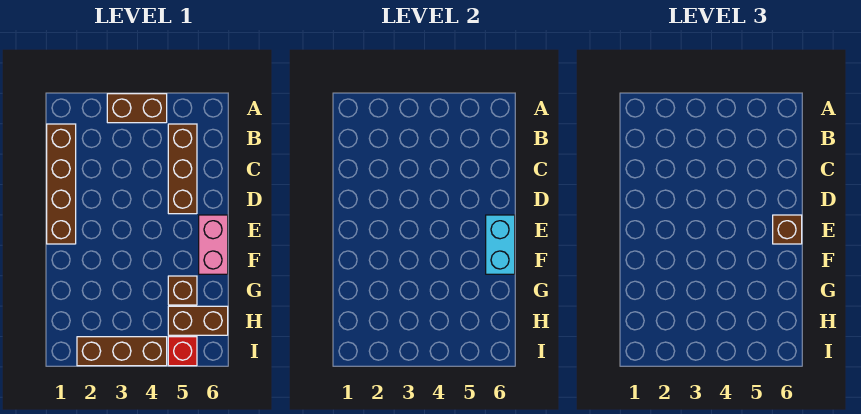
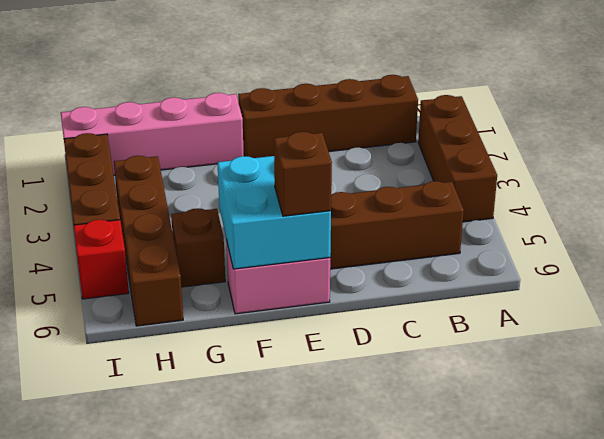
brown brick A3:A4 level 1 -> brown brick A2:A4 level 1
cyan brick E6:F6 level 2 -> cyan brick E5:F6 level 2
none -> pink brick F1:I1 level 1
brown brick H5:H6 level 1 -> brown brick H3:H6 level 1

